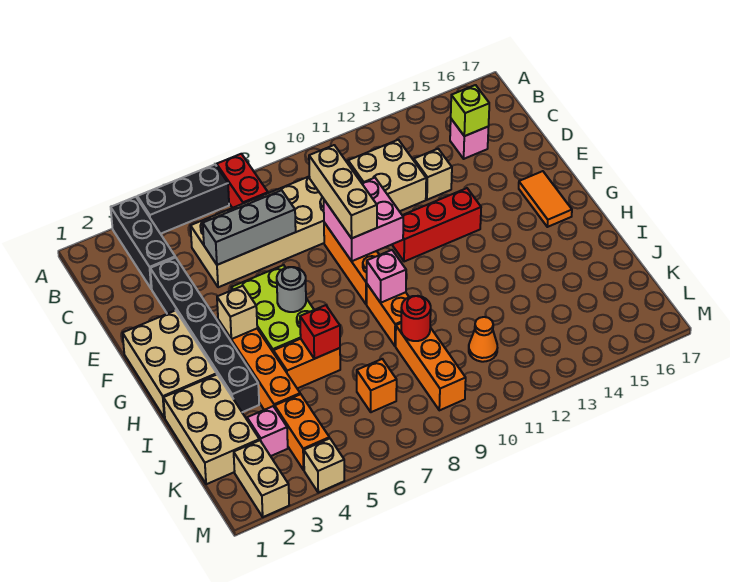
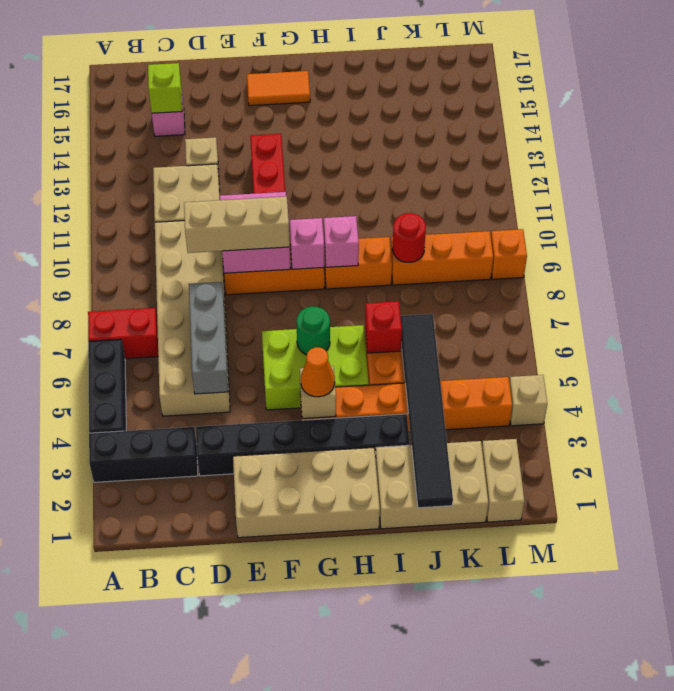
tan brick F1:H2 level 1 -> tan brick E1:H2 level 1
grey round brick G6 level 2 -> green round brick G6 level 2
none -> black tile J1:J6 level 2
pink brick K3 level 1 -> pink brick G9 level 2
orange brick K7 level 1 -> orange brick M9 level 1
orange cone K11 level 1 -> orange cone G4 level 3
tan brick L2:M2 level 1 -> tan brick L1:L2 level 1

